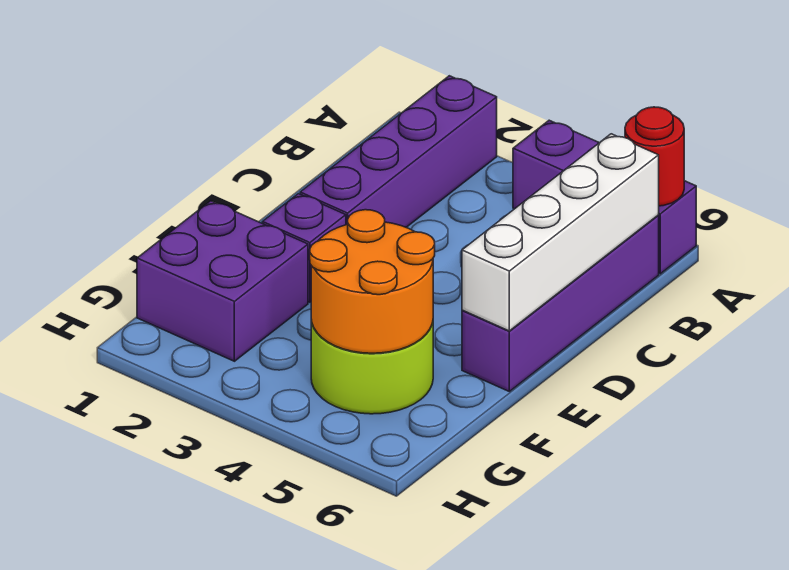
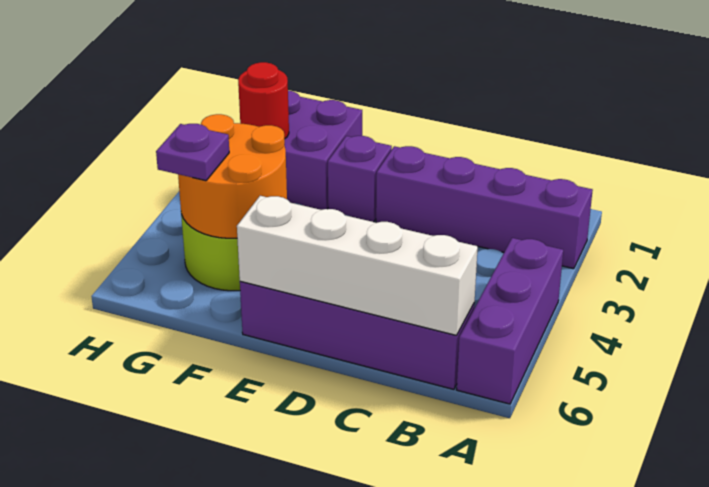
red round brick A6 level 2 -> red round brick G2 level 2
none -> purple plate G5 level 3

